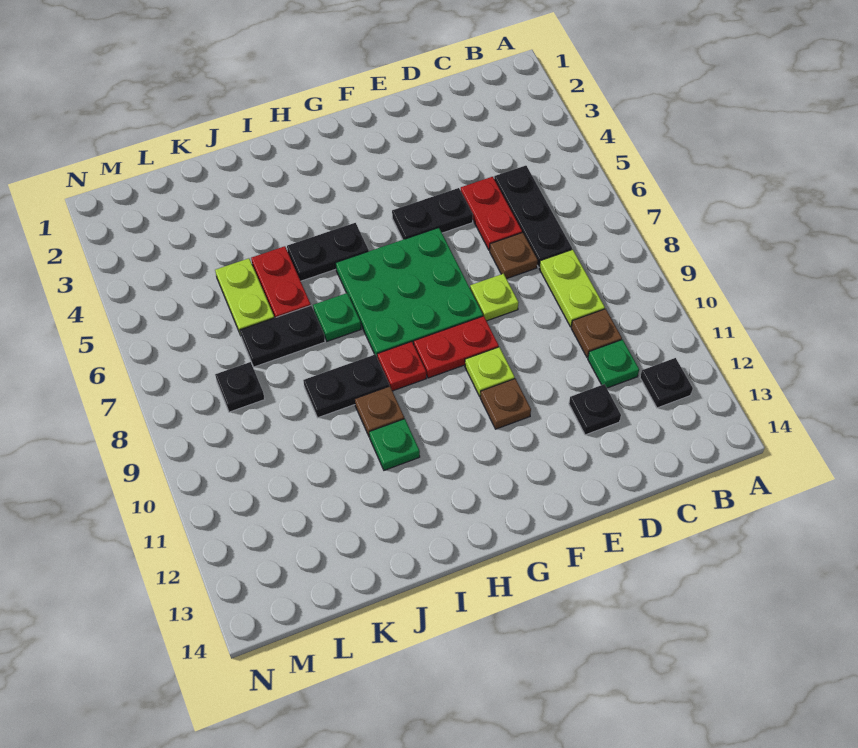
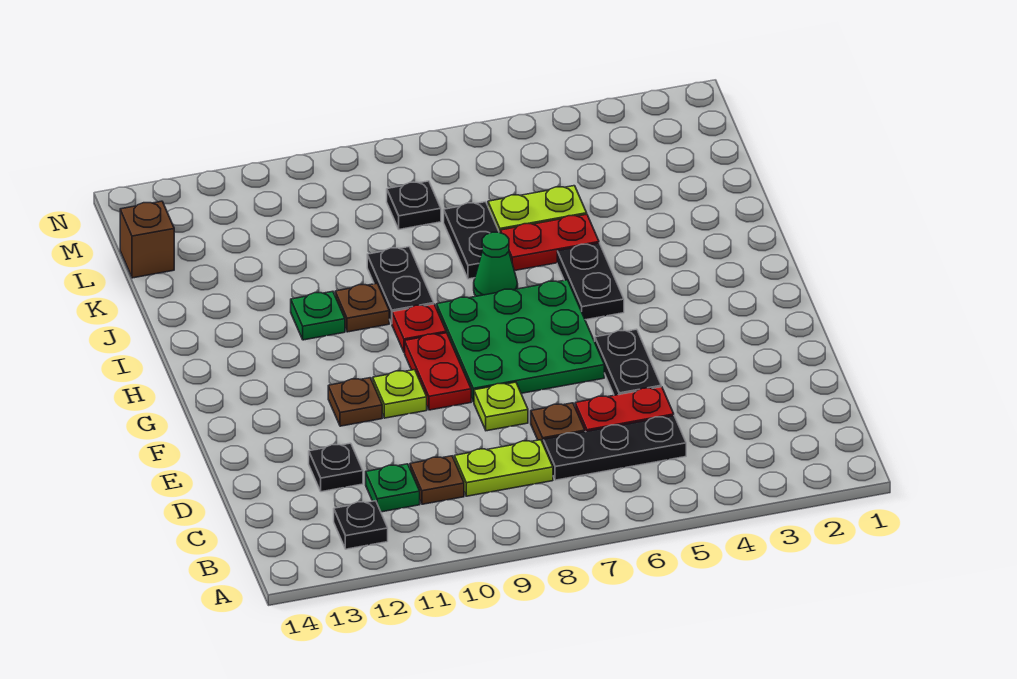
green plate I7 level 1 -> green cone I7 level 1
none -> brown brick L14 level 1

